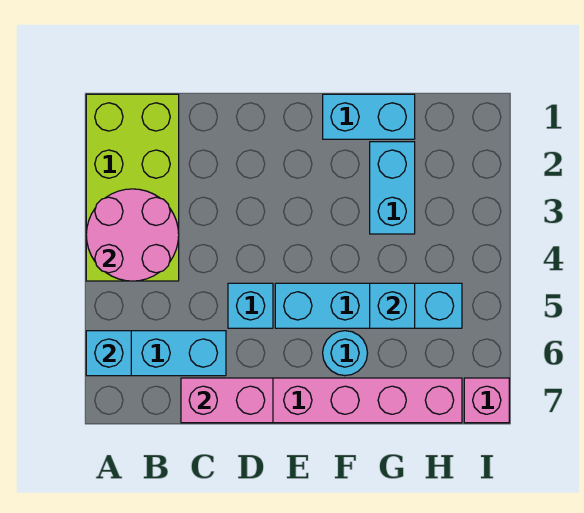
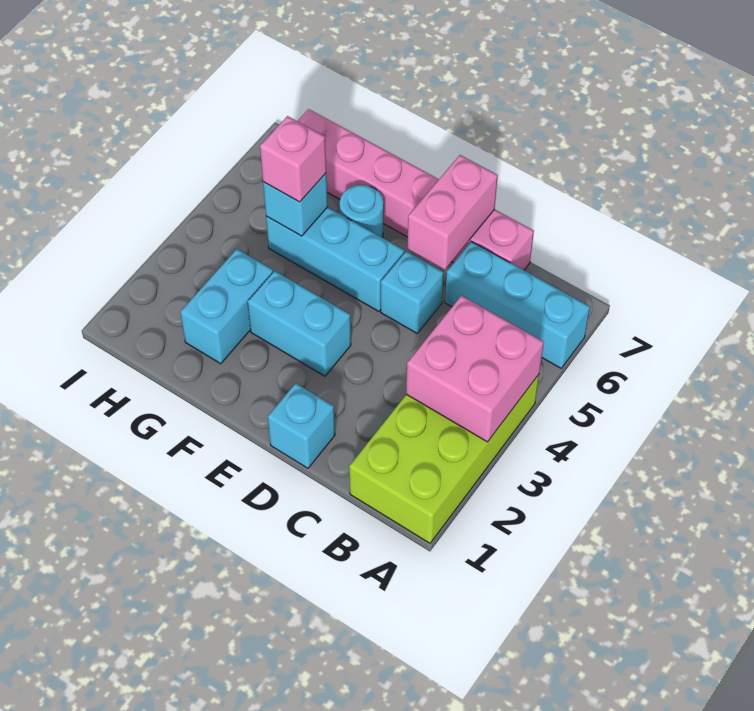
pink round brick A3:B4 level 2 -> pink brick A3:B4 level 2
cyan brick A6 level 2 -> cyan brick D1 level 1
pink brick C7:D7 level 2 -> pink brick D6:D7 level 2
cyan brick E5:H5 level 1 -> cyan brick E5:G5 level 1
cyan brick F1:G1 level 1 -> cyan brick E3:F3 level 1
pink brick I7 level 1 -> pink brick G5 level 3

